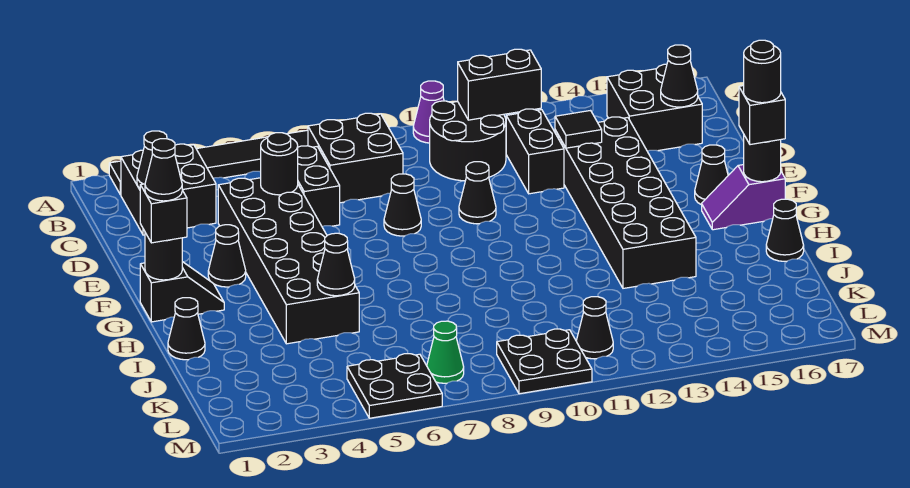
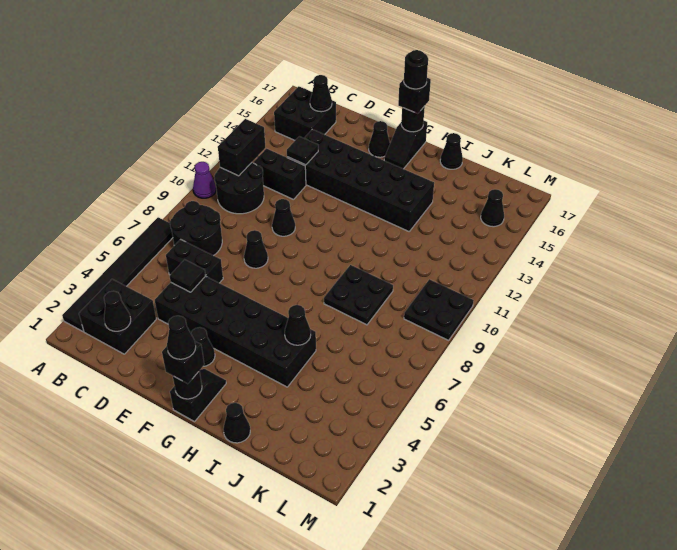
black brick B7:C8 level 1 -> black round brick B7:C8 level 1
black round brick D5 level 2 -> black tile D5 level 2
purple slope G16:G17 level 1 top 17 -> black slope G16:G17 level 1 top 17
black plate L5:M6 level 1 -> black plate I8:J9 level 1
green cone L7 level 1 -> none
black cone L11 level 1 -> black cone L15 level 1

